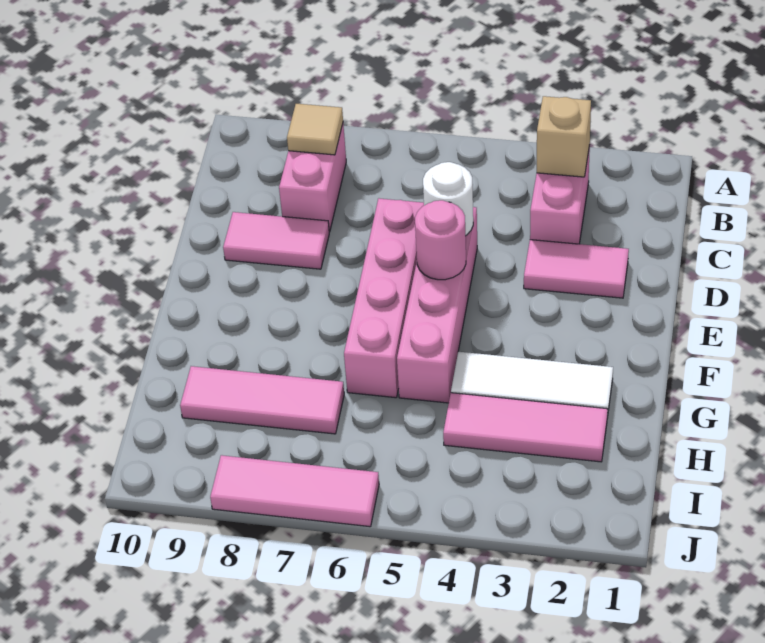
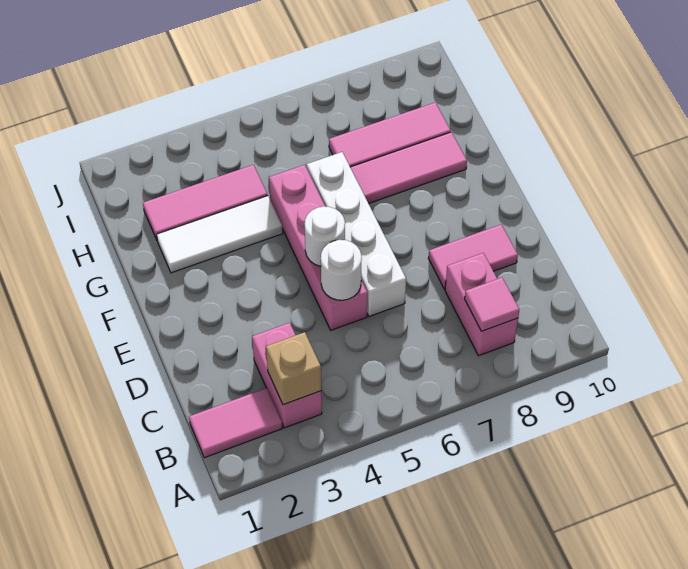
tan tile B8 level 2 -> pink tile B8 level 2
pink tile D2:D3 level 1 -> pink tile B1:B2 level 1
pink brick D6:G6 level 1 -> white brick D6:G6 level 1
pink round brick E5 level 2 -> white round brick E5 level 2
pink tile J6:J8 level 1 -> pink tile G7:G9 level 1

